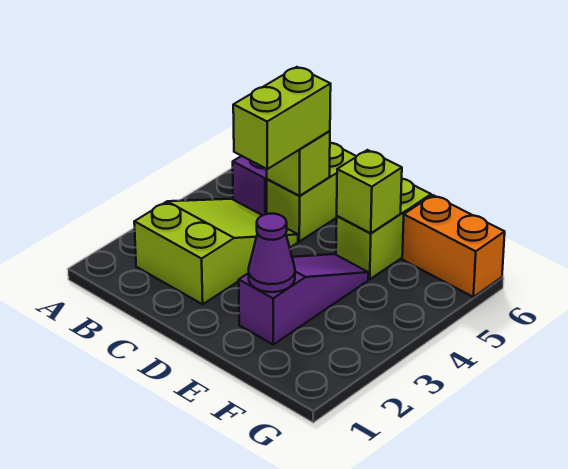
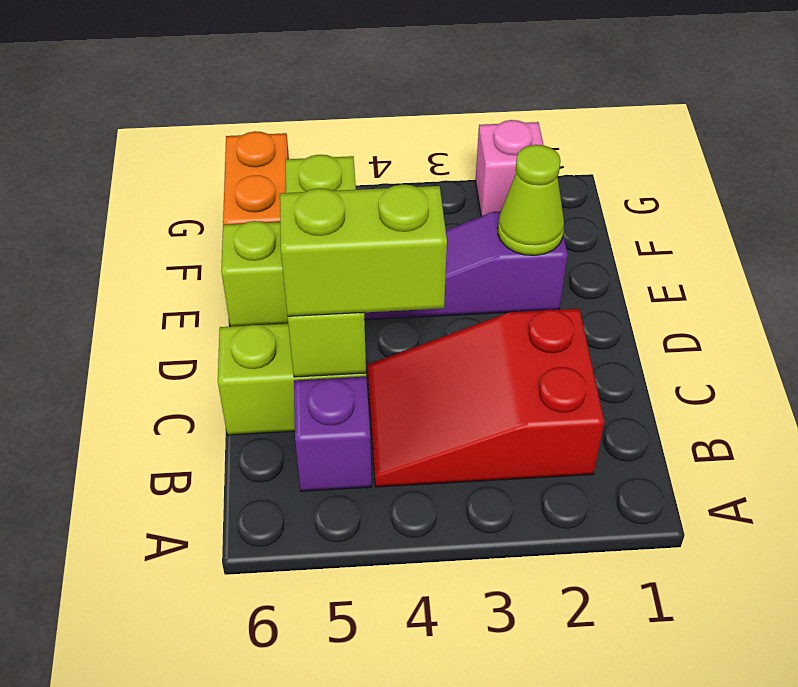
lime slope B2:C4 level 1 top 2 -> red slope B2:C4 level 1 top 2
purple cone E2 level 2 -> lime cone E2 level 2
none -> pink brick G2 level 1

